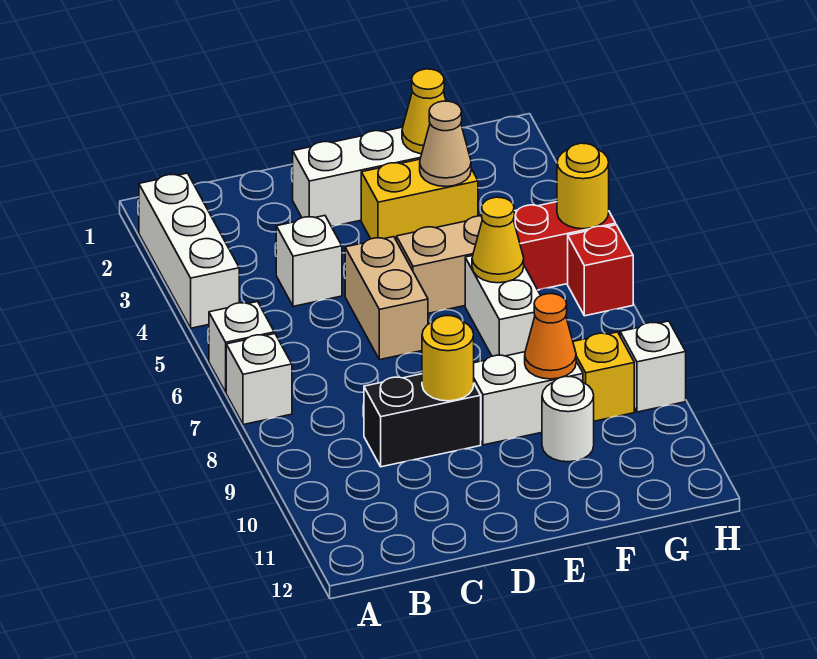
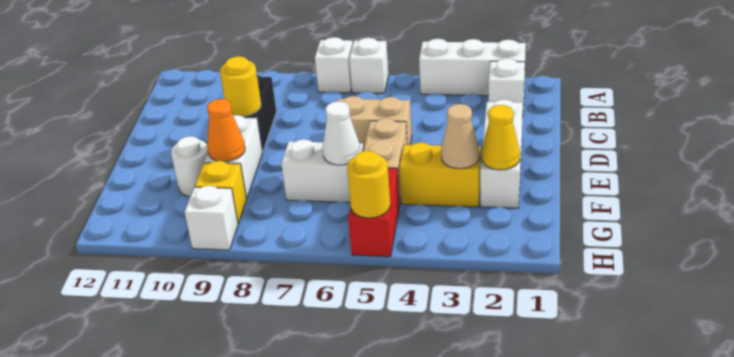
white brick C4 level 1 -> white brick B2 level 1
yellow brick E3:F3 level 1 -> yellow brick F3:F4 level 1
yellow cone F6 level 2 -> white cone F6 level 2
red brick H6 level 1 -> none

